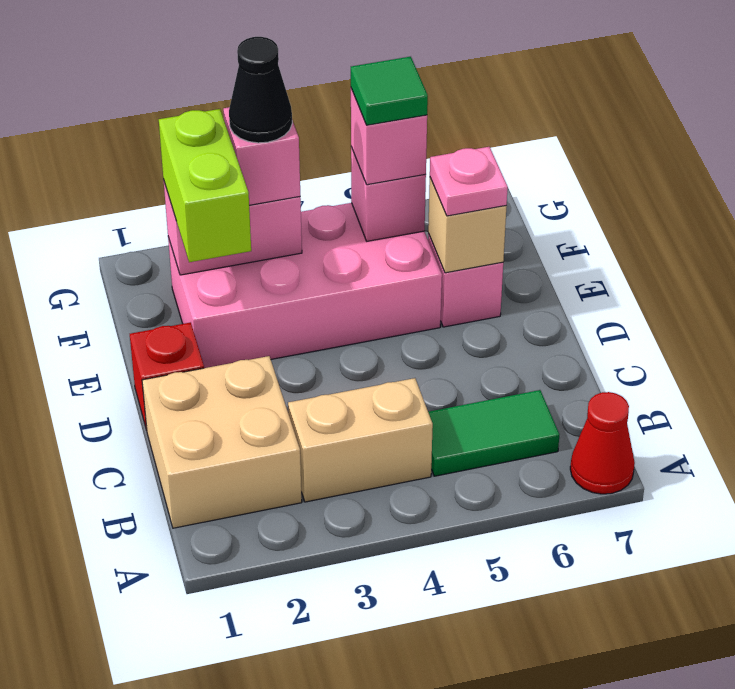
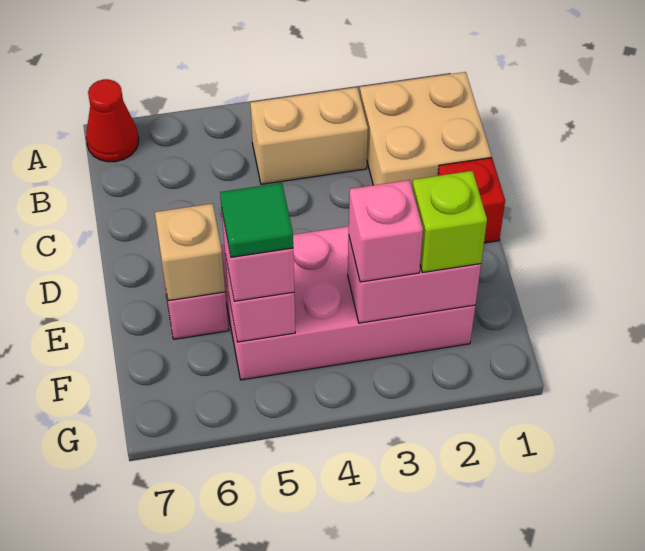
green tile B5:B6 level 1 -> none
lime brick E2:F2 level 3 -> lime brick F2 level 3
pink plate E6 level 3 -> none
black cone F3 level 4 -> none

